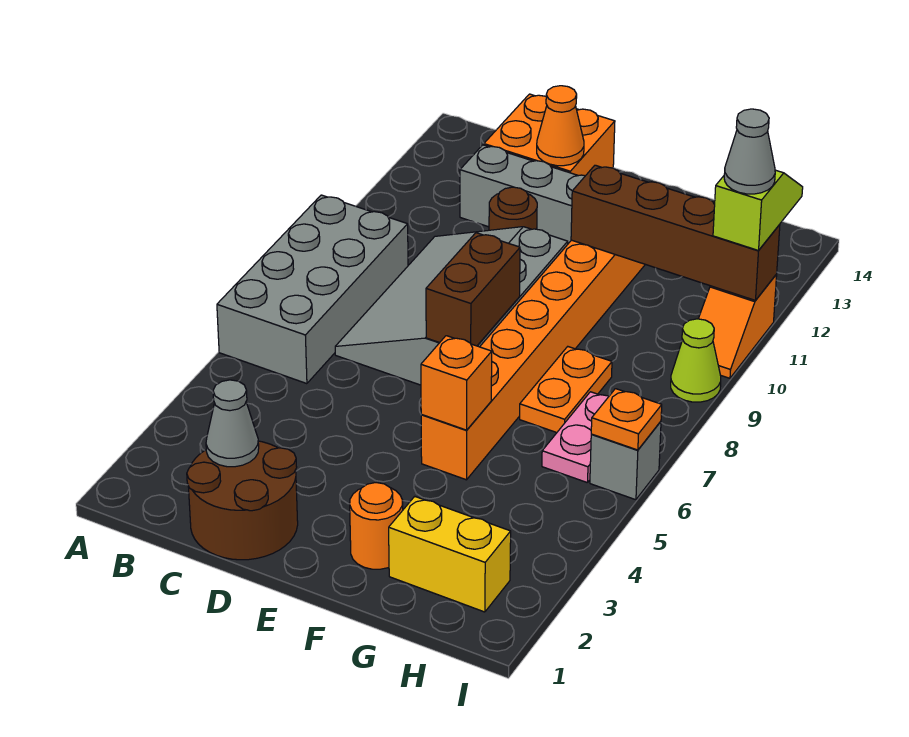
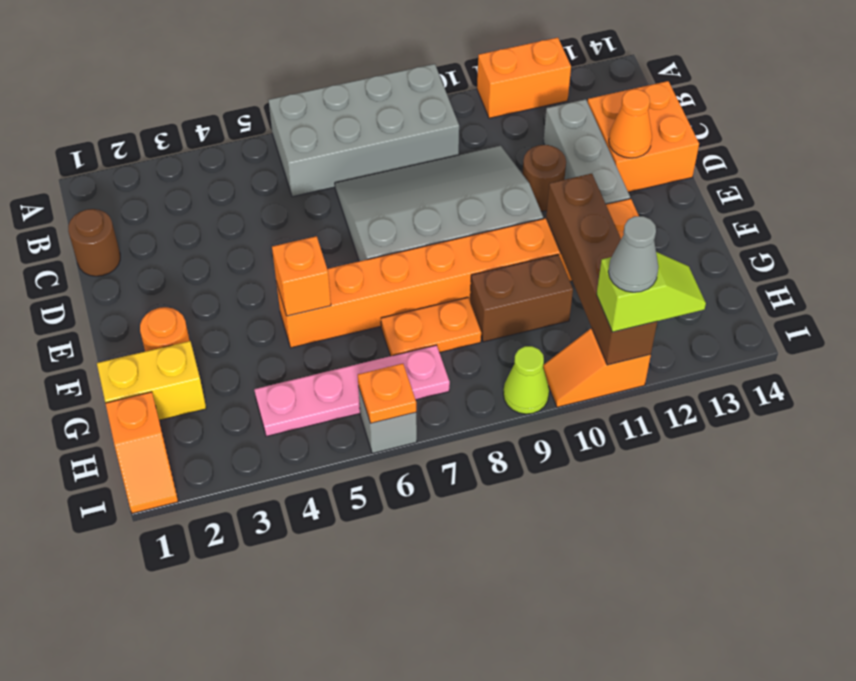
none -> orange brick A11:A12 level 1
brown round brick C1:D2 level 1 -> brown round brick C1 level 1
grey cone C2 level 2 -> none
brown brick E7:E8 level 2 -> brown brick G9:G10 level 1
yellow brick G2:H2 level 1 -> yellow brick G1:G2 level 1
none -> orange slope H1:I1 level 1 top H
pink plate H6:H7 level 1 -> pink plate H4:H7 level 1

